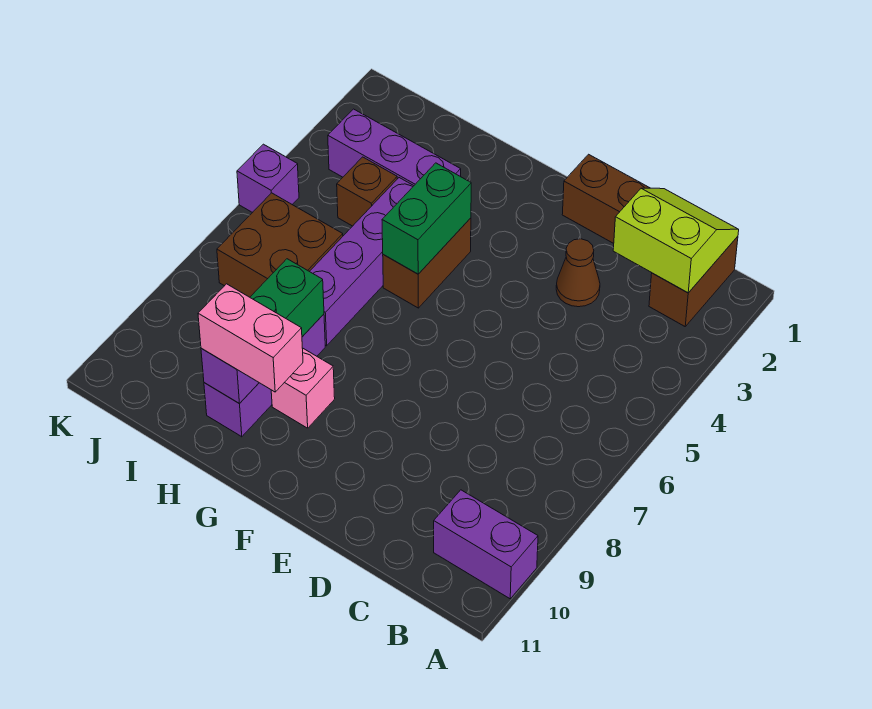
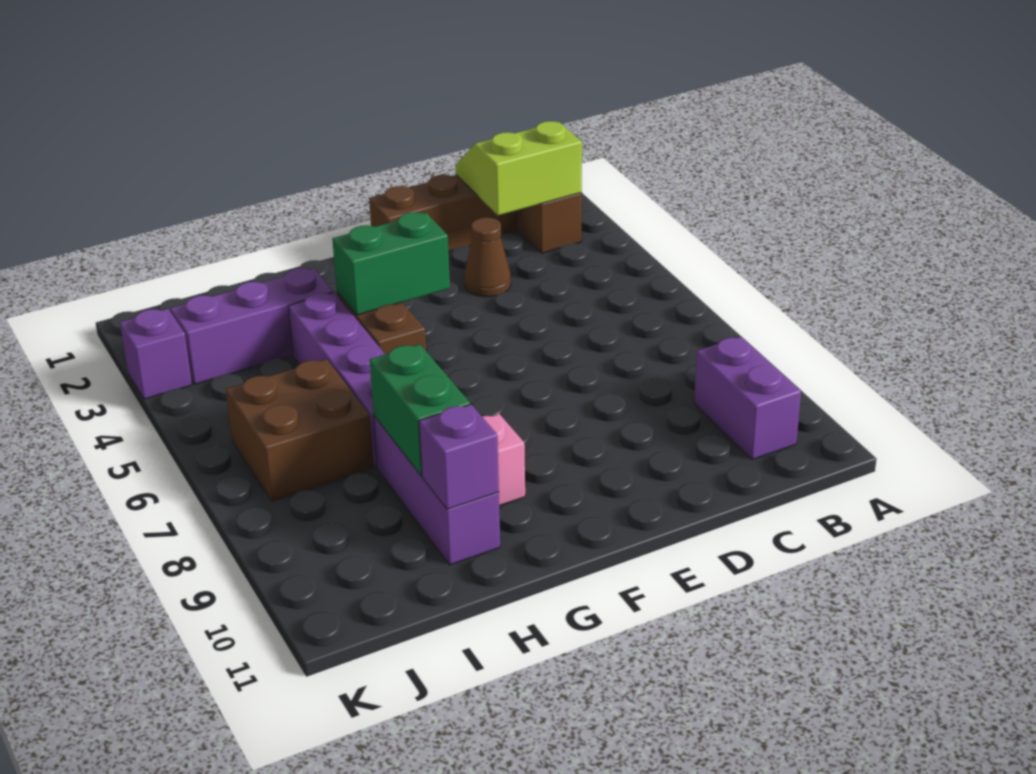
purple brick A10:B10 level 1 -> purple brick B9:B10 level 1
green brick G4:G5 level 2 -> green brick F4:G4 level 2
pink brick G10:H10 level 3 -> none
brown brick I4 level 1 -> none
purple brick K5 level 1 -> purple brick K3 level 1

